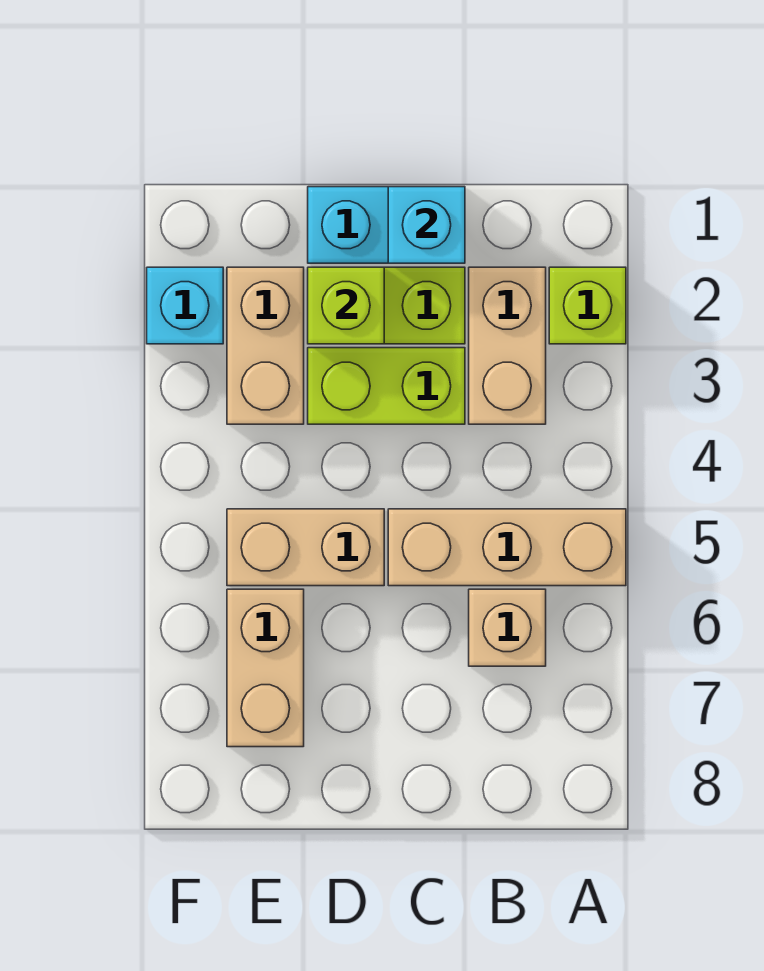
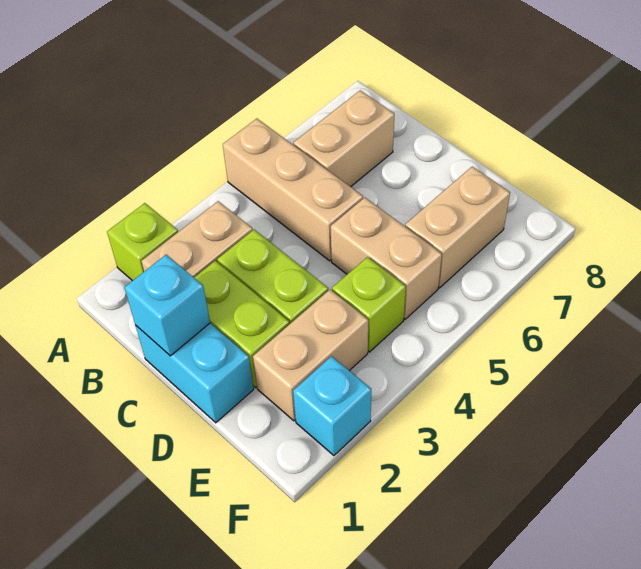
tan brick B6 level 1 -> tan brick B6:B7 level 1
lime brick D2 level 2 -> lime brick E4 level 1

